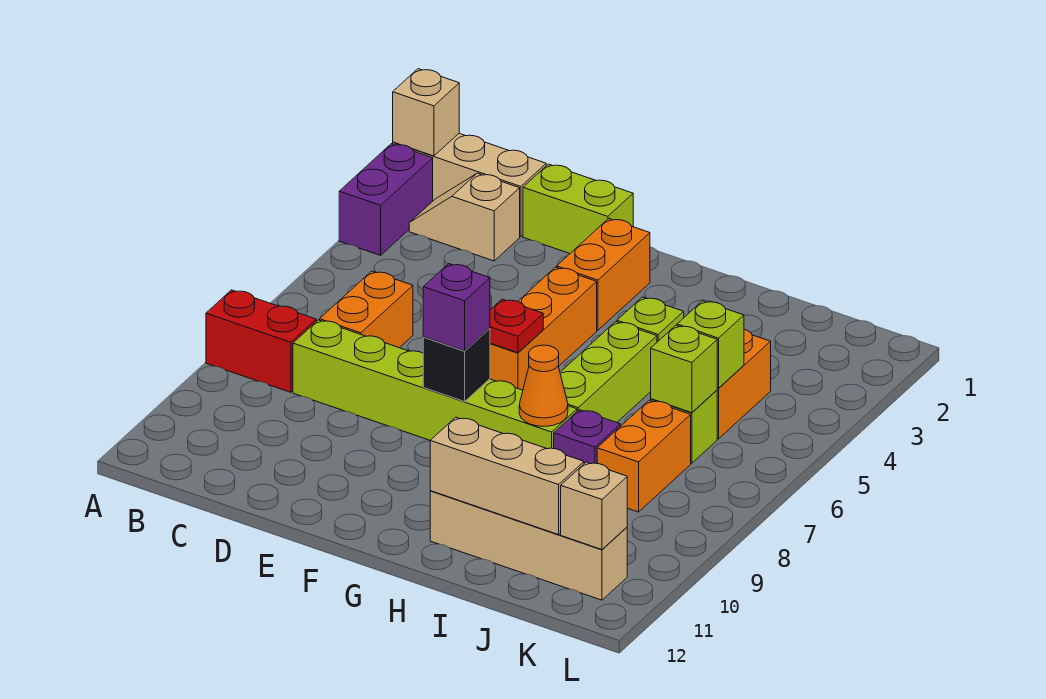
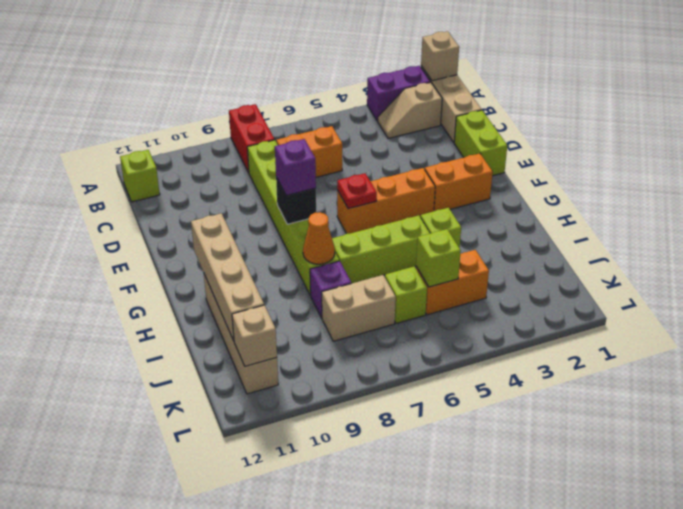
tan slope B2:C2 level 1 top C -> tan slope B2:B3 level 1 top 2
tan brick H11:J11 level 2 -> tan brick G11:J11 level 2
lime brick J6 level 2 -> lime brick B12 level 1
orange brick J7:J8 level 1 -> tan brick J7:J8 level 1

